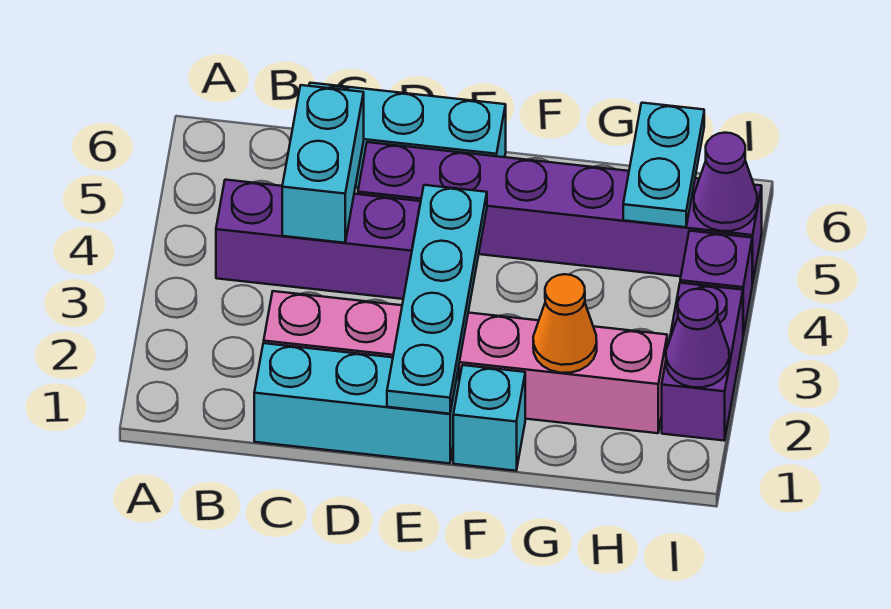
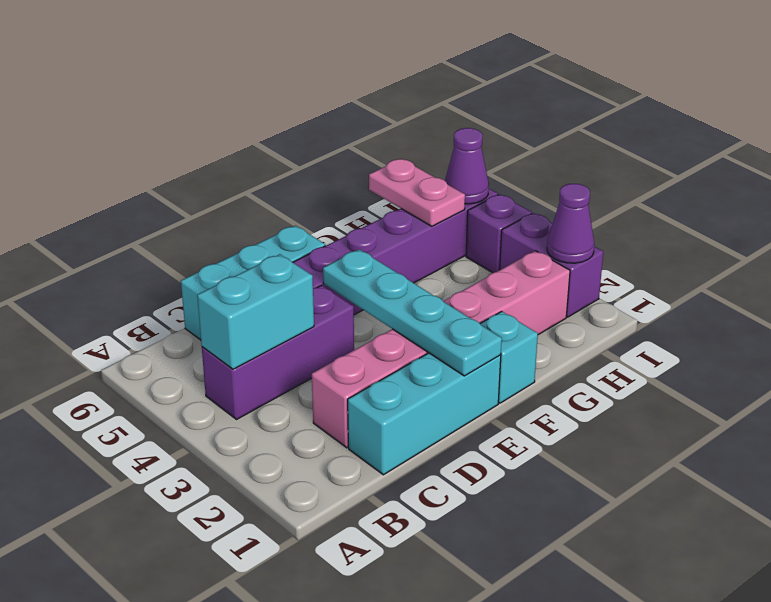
cyan brick C4:C5 level 2 -> cyan brick B4:C4 level 2
orange cone G2 level 2 -> none
cyan plate H5:H6 level 2 -> pink plate H5:H6 level 2

